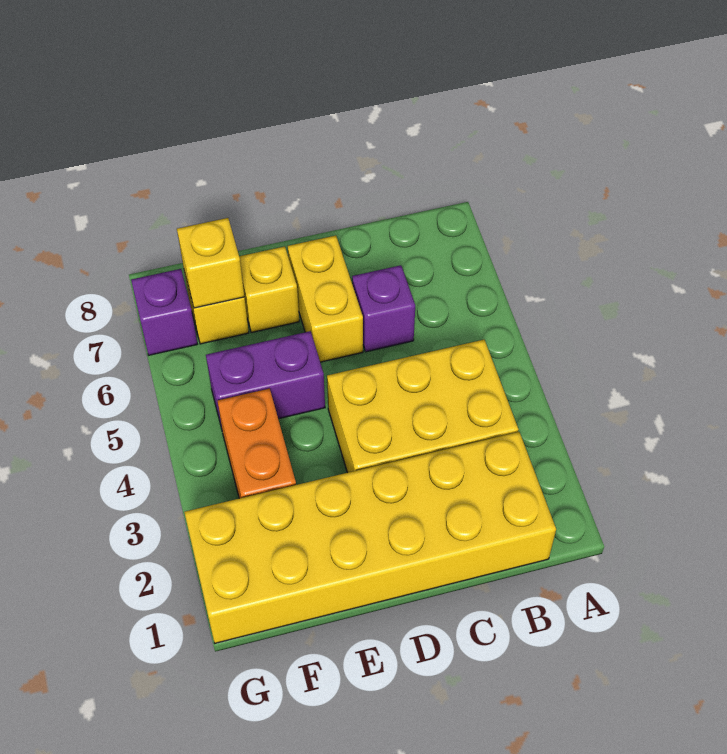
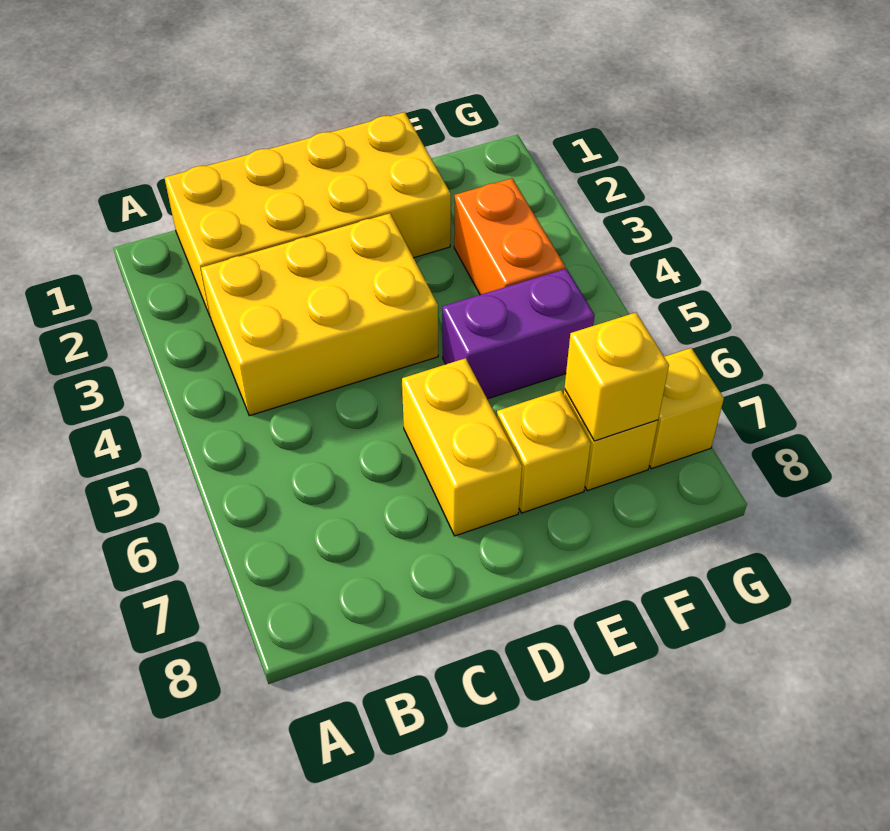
yellow brick B1:G2 level 1 -> yellow brick B1:E2 level 1
purple brick C6 level 1 -> none
purple brick G7 level 1 -> yellow brick G7 level 1

